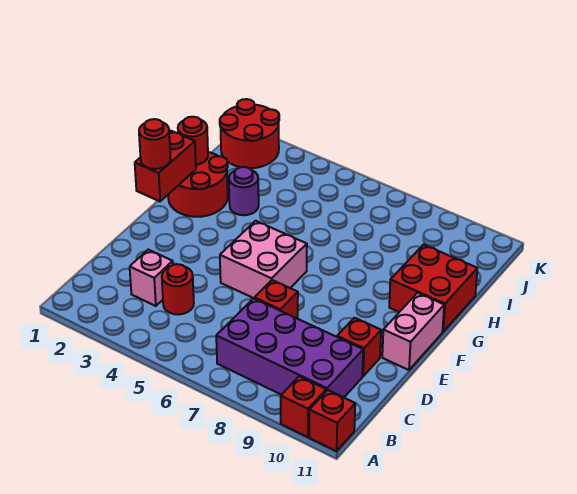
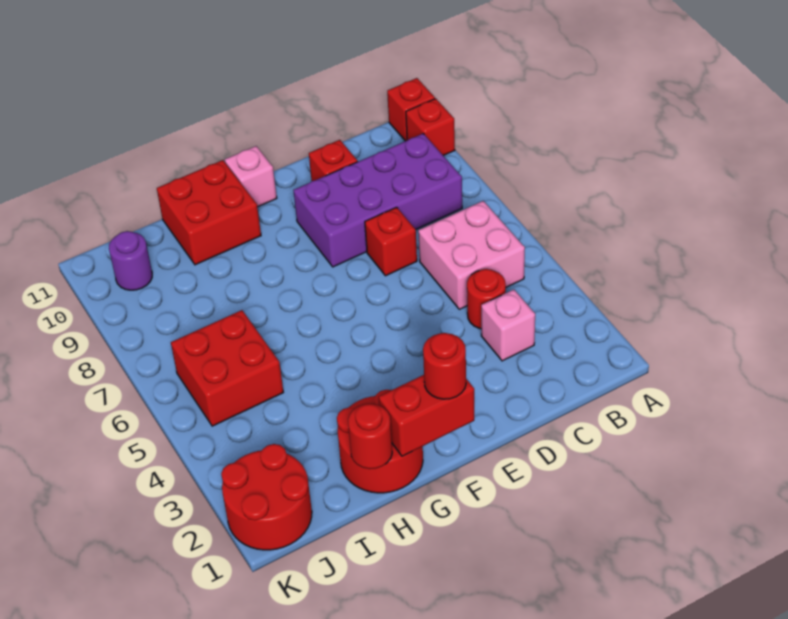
purple brick B7:C10 level 1 -> purple brick B8:E9 level 1
pink brick E5:F6 level 1 -> pink brick B5:C6 level 1
pink brick E11:F11 level 1 -> pink brick F11 level 1
purple round brick H3 level 1 -> purple round brick J10 level 1
none -> red brick I5:J6 level 1

